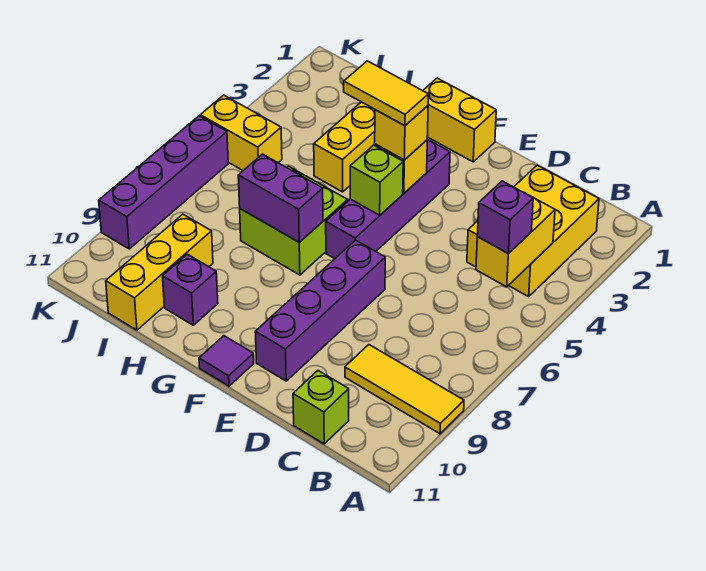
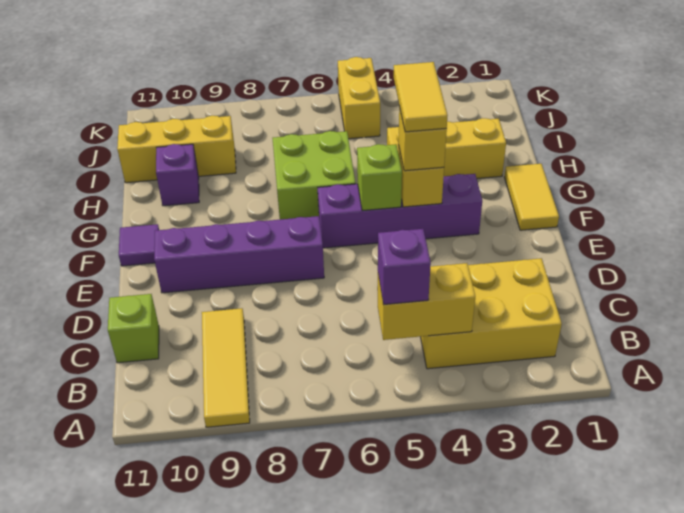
yellow brick F1:G1 level 1 -> yellow tile F1:G1 level 1
purple brick G7:H7 level 2 -> none
purple brick K6:K9 level 1 -> none

